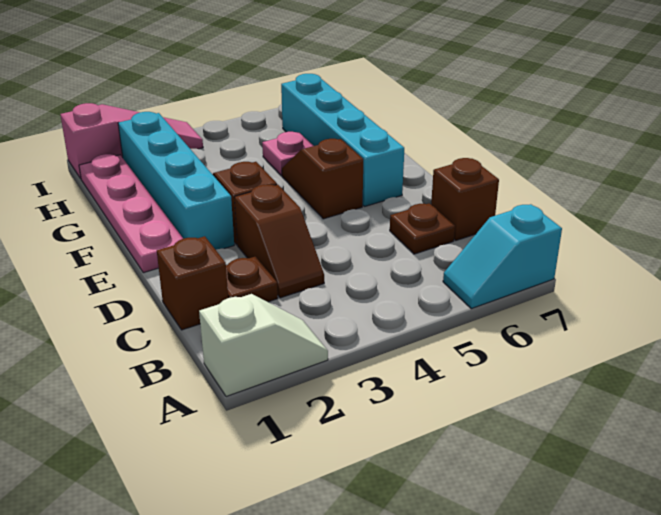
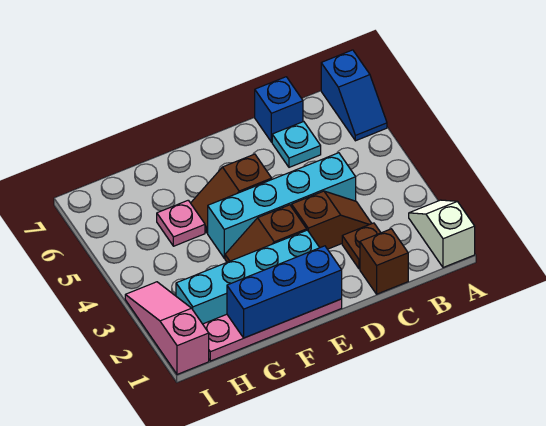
cyan slope A6:A7 level 1 top 7 -> blue slope A6:A7 level 1 top 7
brown plate C6 level 1 -> cyan plate C6 level 1
brown brick C7 level 1 -> blue brick C7 level 1
none -> blue brick E1:G1 level 2
cyan brick E6:H6 level 1 -> cyan brick C4:F4 level 1

